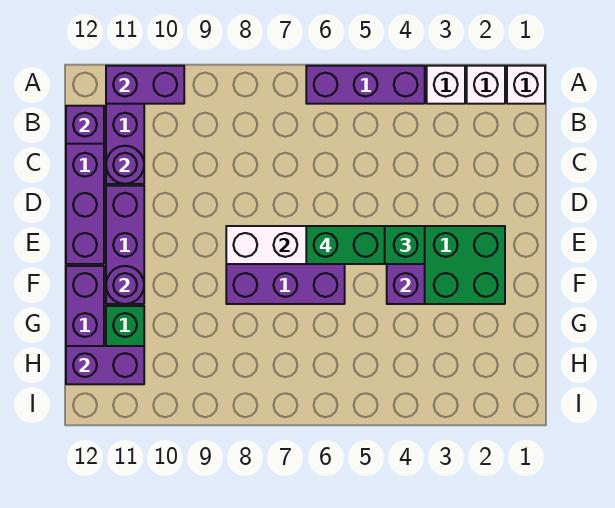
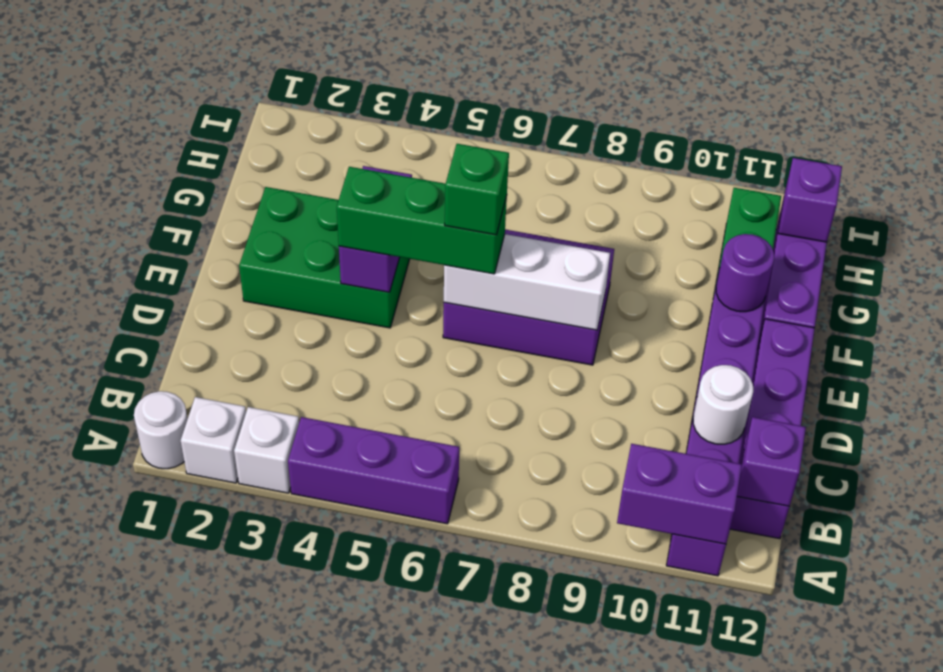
white brick A1 level 1 -> white round brick A1 level 1
purple round brick C11 level 2 -> white round brick C11 level 2
green brick E5:E6 level 4 -> green brick E6 level 4
purple brick H11:H12 level 2 -> purple brick H12 level 2

